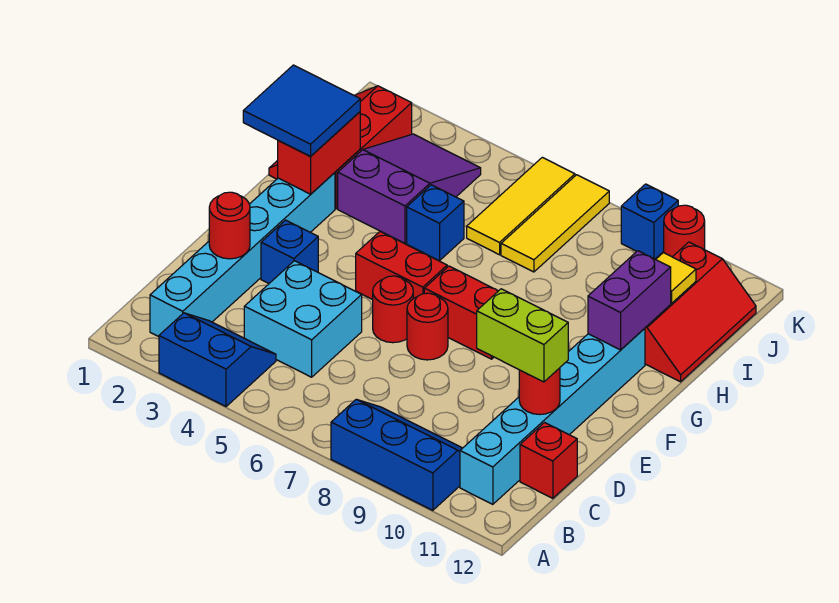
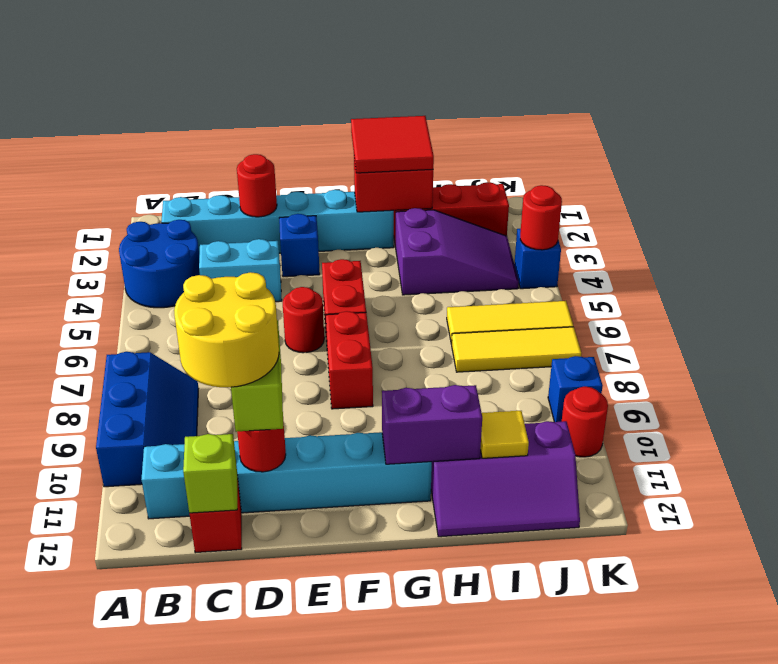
blue slope A3:B4 level 1 top A -> blue round brick A3:B4 level 1
cyan brick C4:D5 level 1 -> cyan brick C4:D4 level 1
none -> yellow round brick C10:D11 level 4
none -> lime brick C12 level 2
red round brick E7 level 1 -> red round brick K4 level 2
blue tile G1:H2 level 3 -> red tile G1:H2 level 3
blue brick H5 level 1 -> blue brick K4 level 1
red slope H11:J12 level 1 top 11 -> purple slope H11:J12 level 1 top 11

